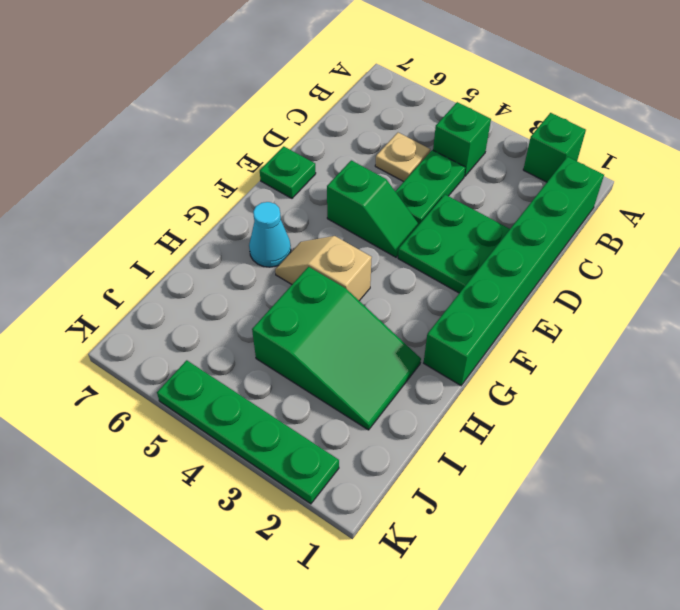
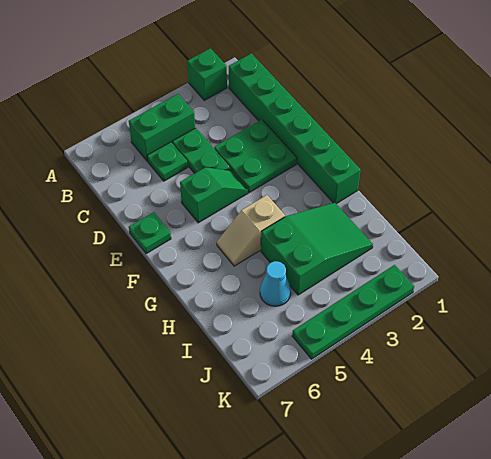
green brick B4 level 1 -> green brick B4:B5 level 1
tan plate C5 level 1 -> green plate C5 level 1
cyan cone G6 level 1 -> cyan cone I5 level 1

